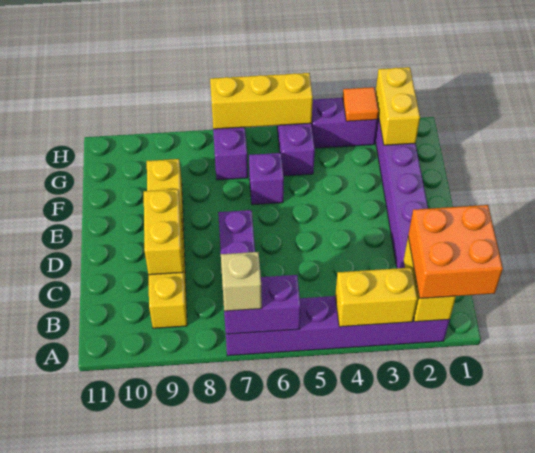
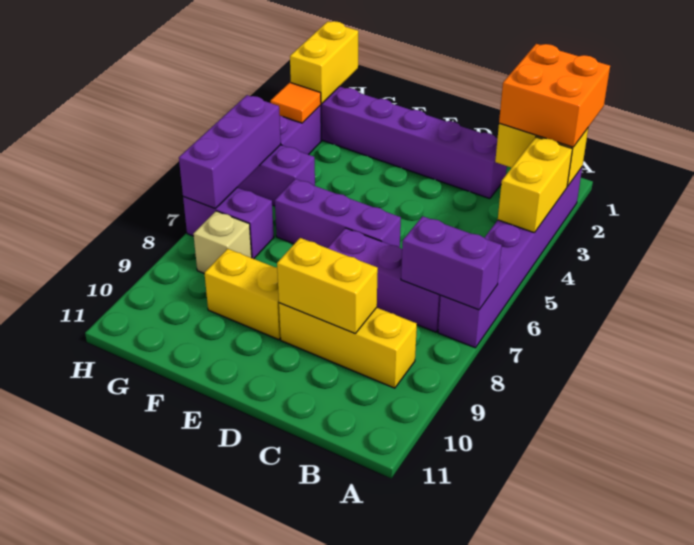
purple brick A6:A7 level 2 -> purple brick A7:B7 level 2
tan brick A7 level 3 -> tan brick G8 level 1
purple brick F6 level 1 -> purple brick D6:F6 level 1
yellow brick G2:H2 level 2 -> yellow brick H1:H2 level 2
yellow brick H5:H7 level 2 -> purple brick H5:H7 level 2

